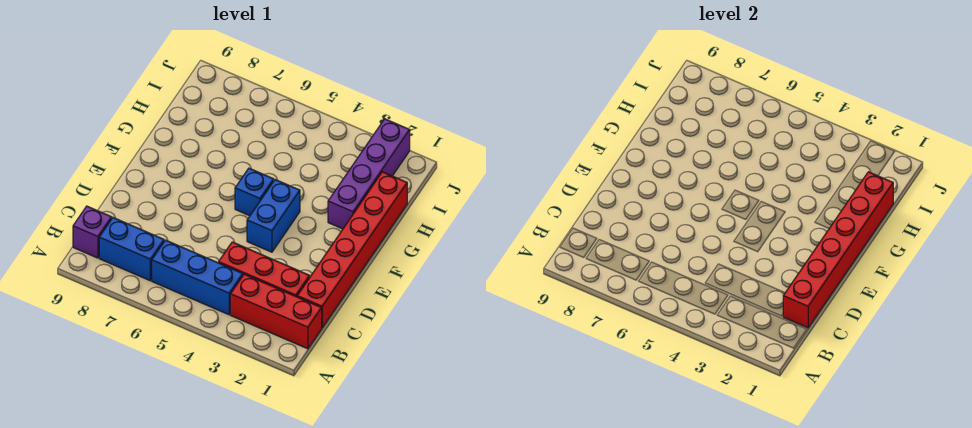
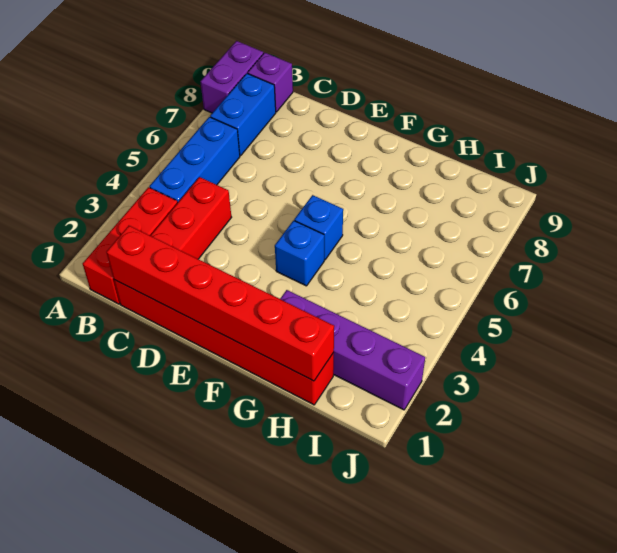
none -> purple brick A8:A9 level 1
blue brick E4:F4 level 1 -> blue brick F4 level 1

